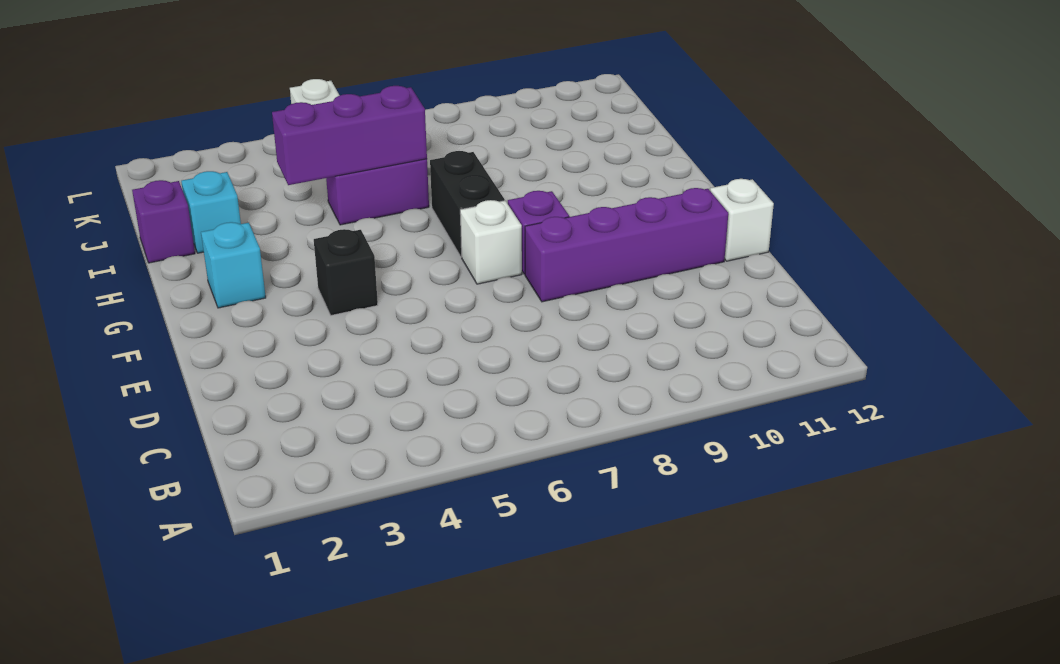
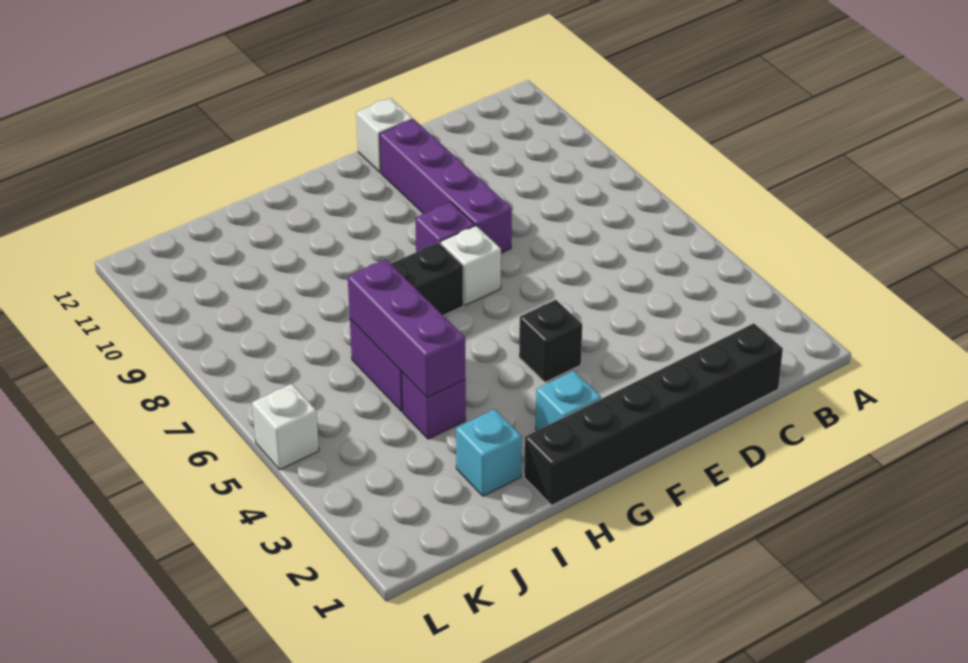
none -> black brick C1:H1 level 1
purple brick I1 level 1 -> purple brick I4 level 1

